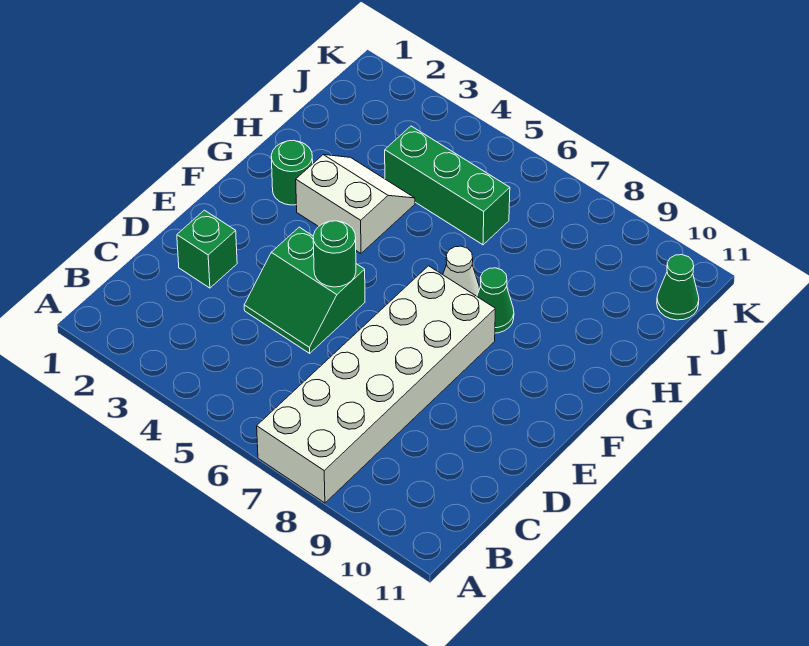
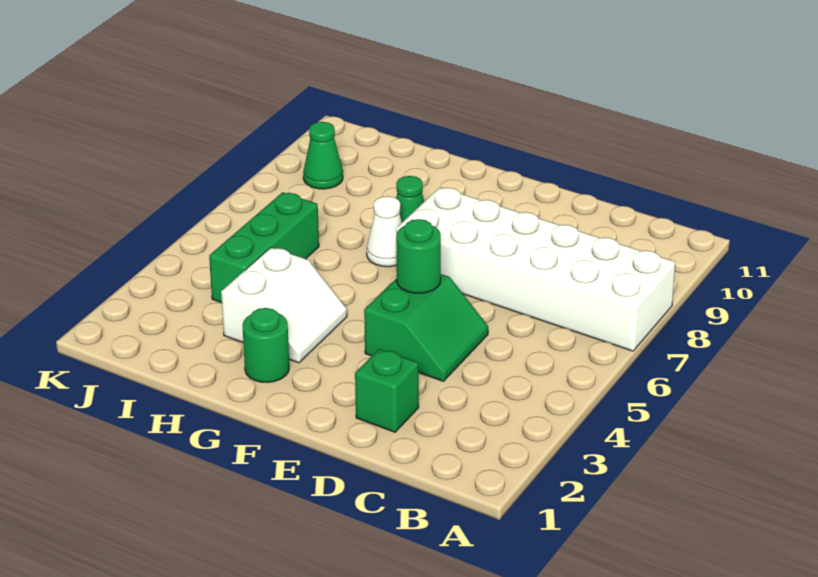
white slope G3:H4 level 1 top G -> white slope G3:H4 level 1 top H
green cone J11 level 1 -> green cone J9 level 1

